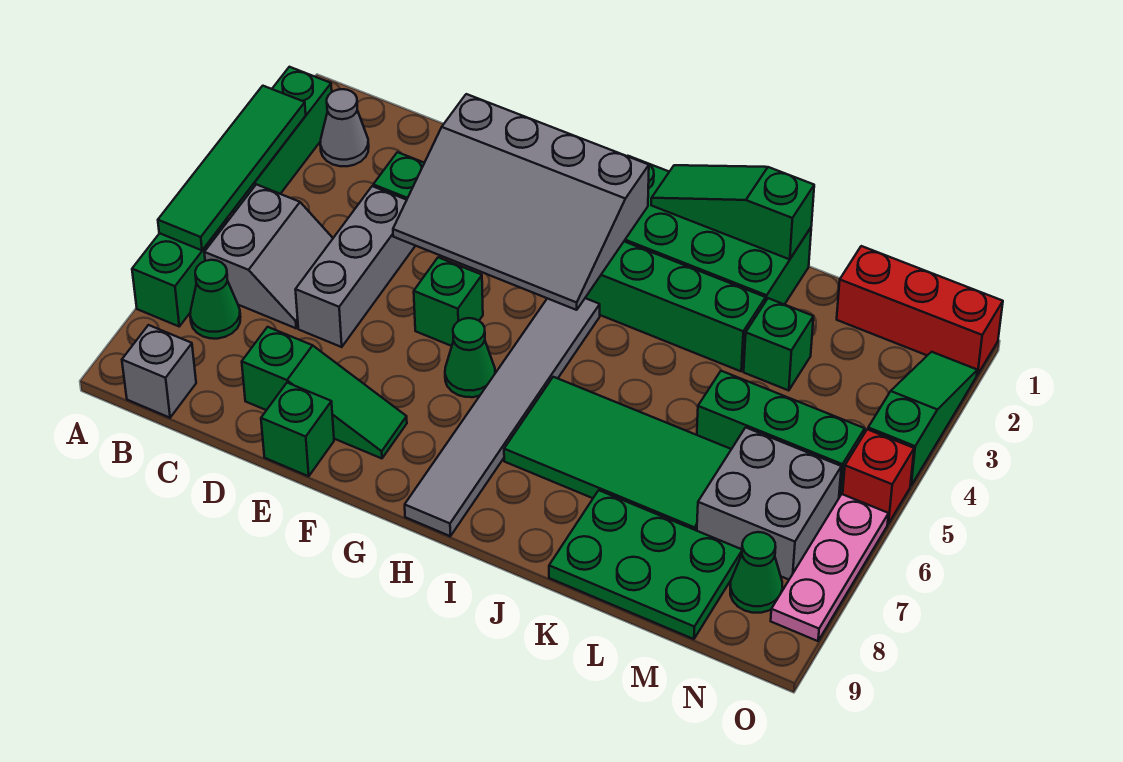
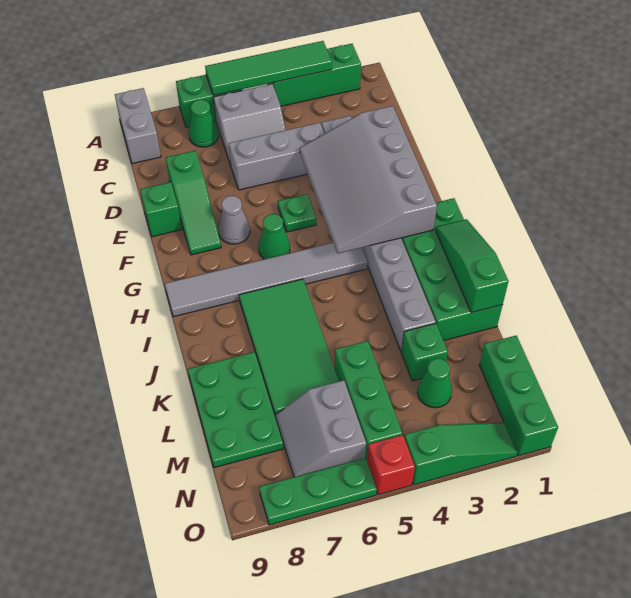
grey cone B2 level 1 -> grey cone F7 level 1
grey brick B9 level 1 -> grey brick A9:B9 level 1
green brick D3:K3 level 1 -> grey brick D3:K3 level 1
green brick F5 level 1 -> green plate F5 level 1
red brick M1:O1 level 1 -> green brick M1:O1 level 1
grey brick M6:N7 level 1 -> grey slope M6:N7 level 1 top 6
green cone N8 level 1 -> green cone M3 level 1
pink plate O6:O8 level 1 -> green plate O6:O8 level 1

